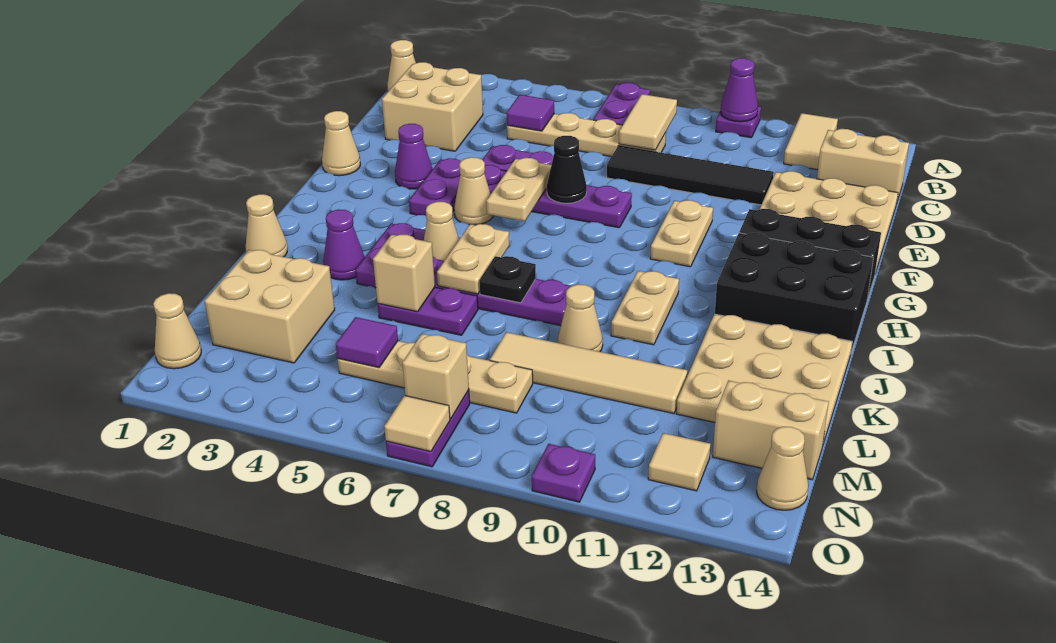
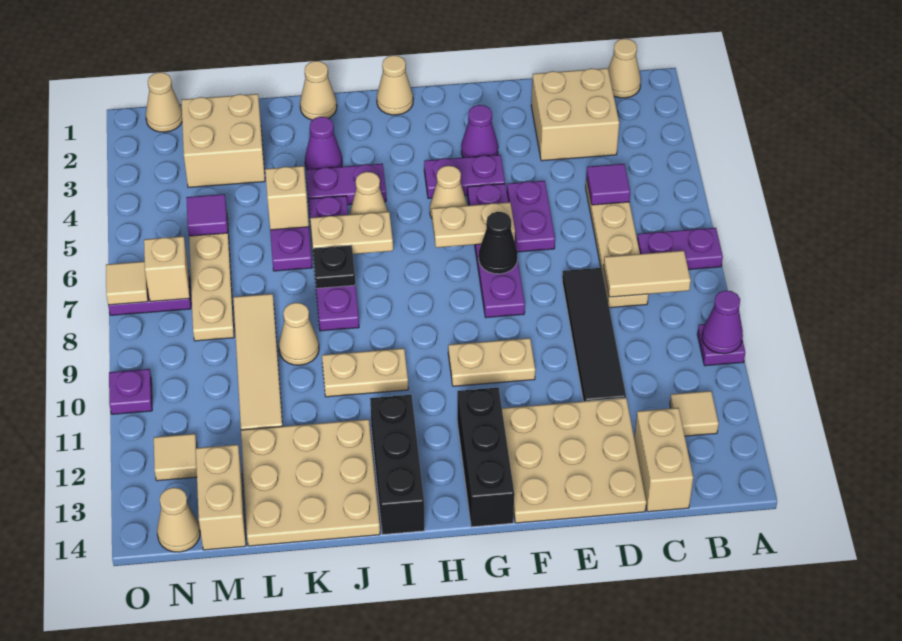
tan tile A12:B12 level 1 -> tan tile B12 level 1
tan cone F1 level 1 -> tan cone H1 level 1
black brick H12:I14 level 1 -> black brick I12:I14 level 1

